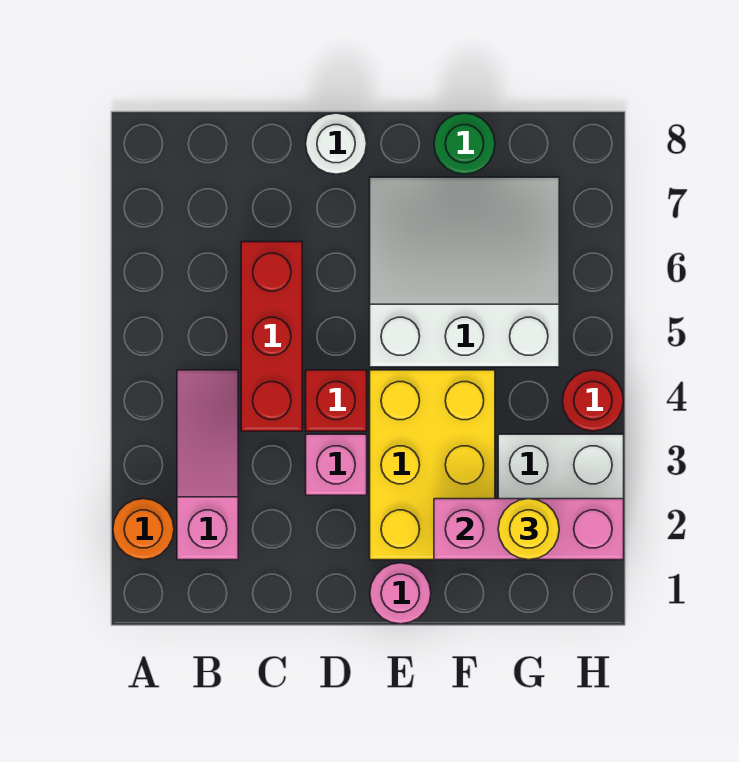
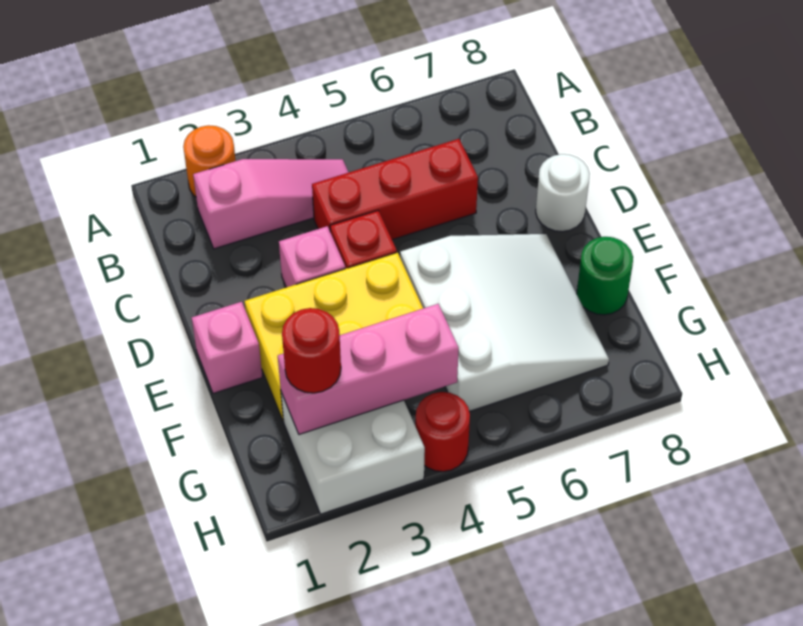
pink round brick E1 level 1 -> pink brick E1 level 1
pink brick F2:H2 level 2 -> pink brick G2:G4 level 2
yellow round brick G2 level 3 -> red round brick G2 level 3

